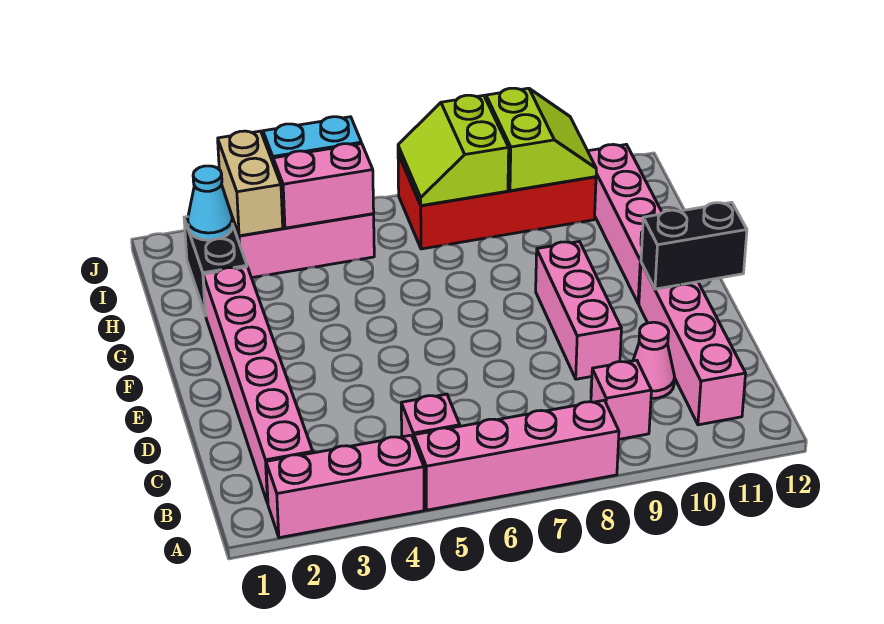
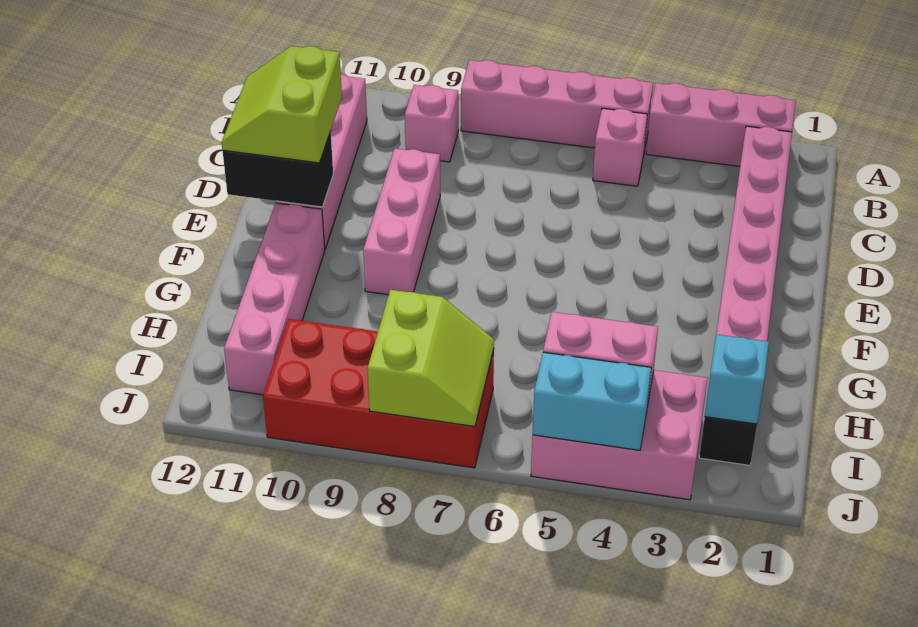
pink cone C10 level 1 -> none
cyan cone I2 level 2 -> cyan brick I2 level 2
tan brick I3:J3 level 2 -> none
lime slope I9:J10 level 2 top 9 -> lime slope D11:E12 level 3 top 11

